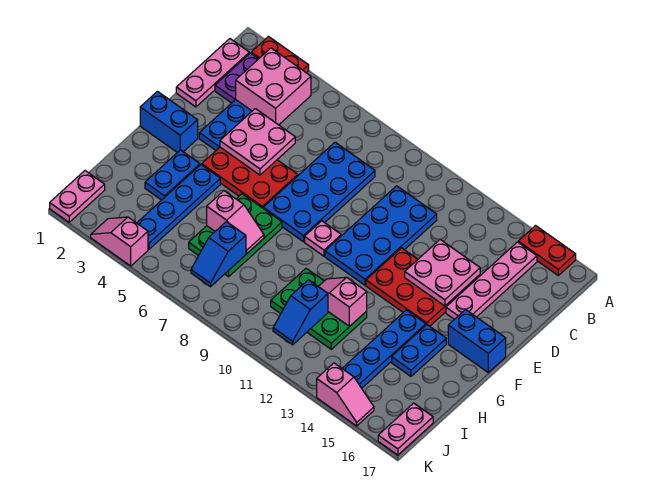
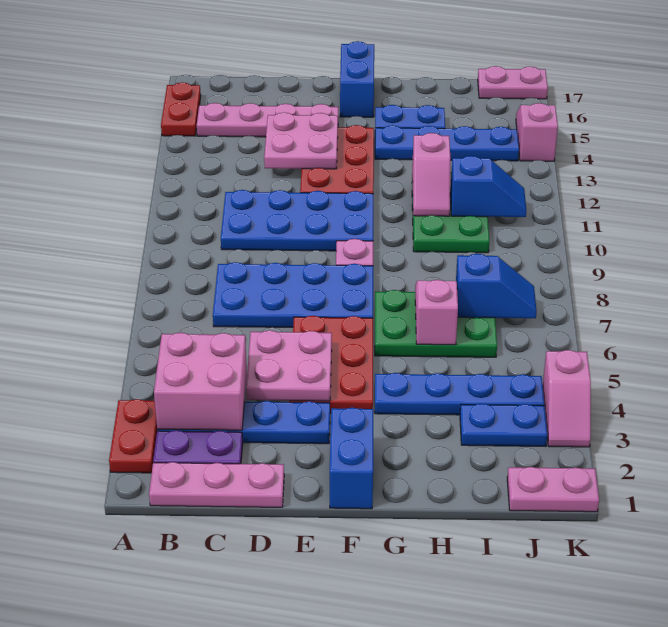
blue plate G3:H3 level 1 -> blue plate I3:J3 level 1

